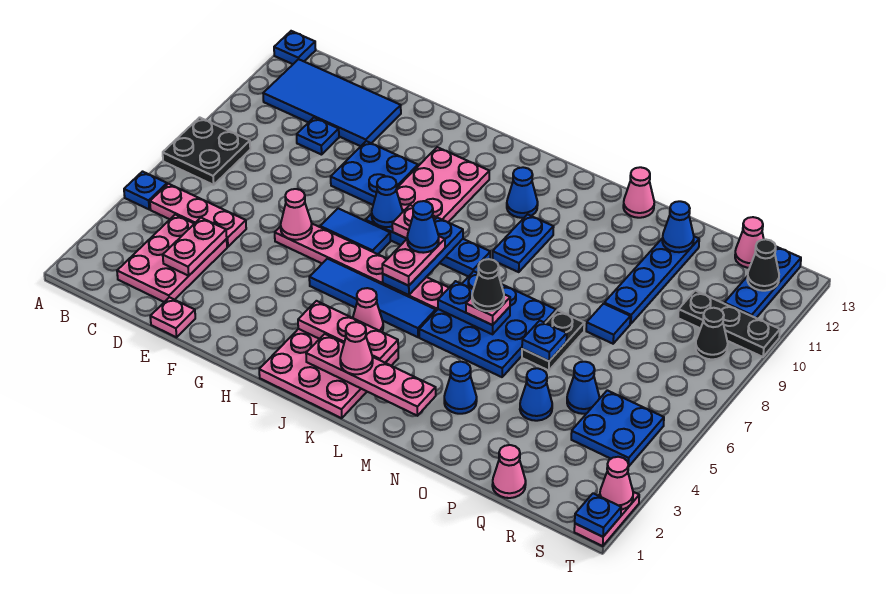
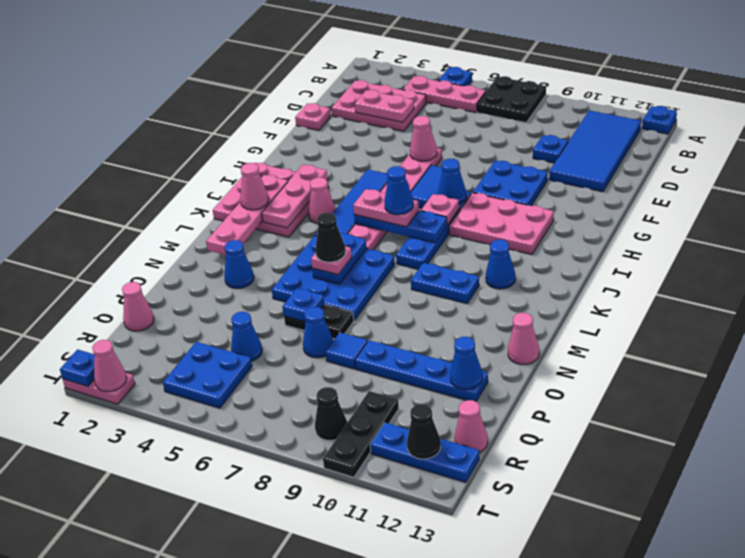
pink plate B5:D5 level 1 -> pink plate B4:B6 level 1
blue cone P4 level 1 -> blue cone P7 level 1

